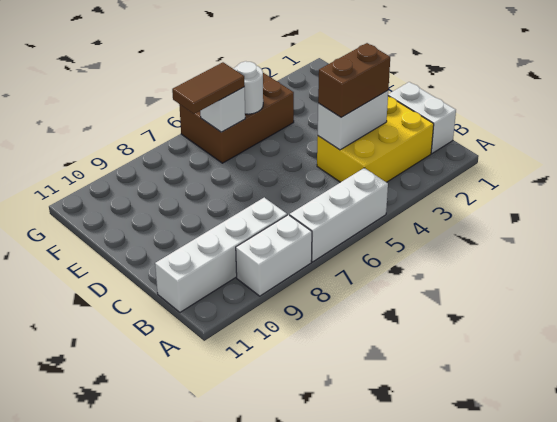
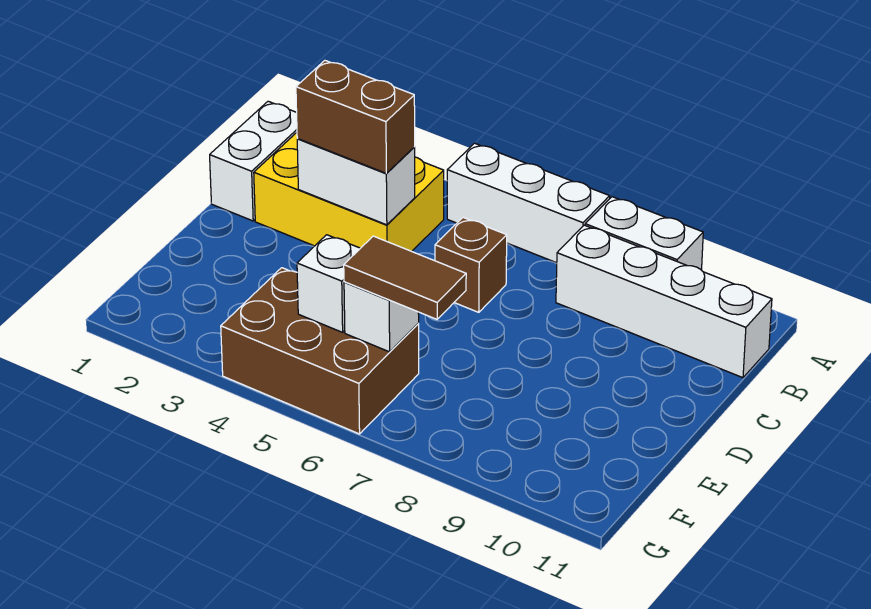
none -> brown brick C6 level 1
white round brick F5 level 2 -> white brick F5 level 2

